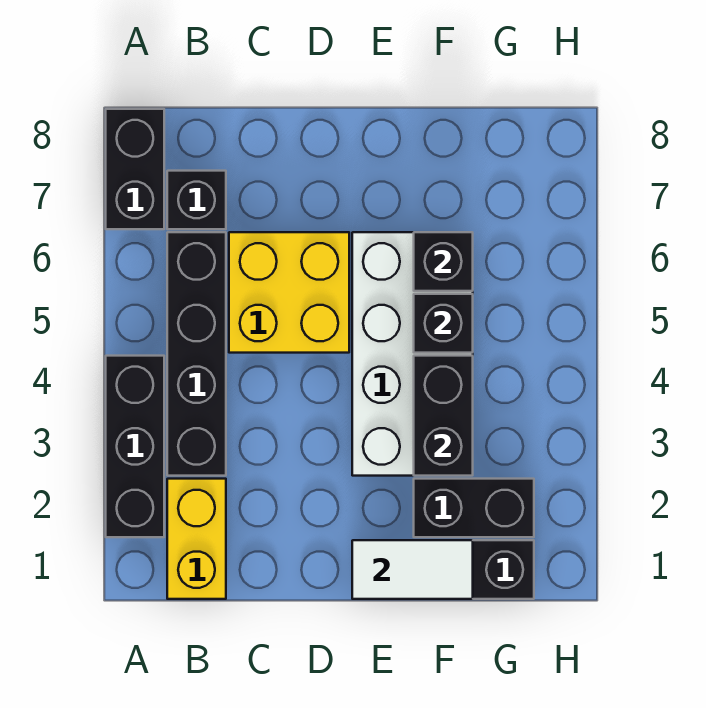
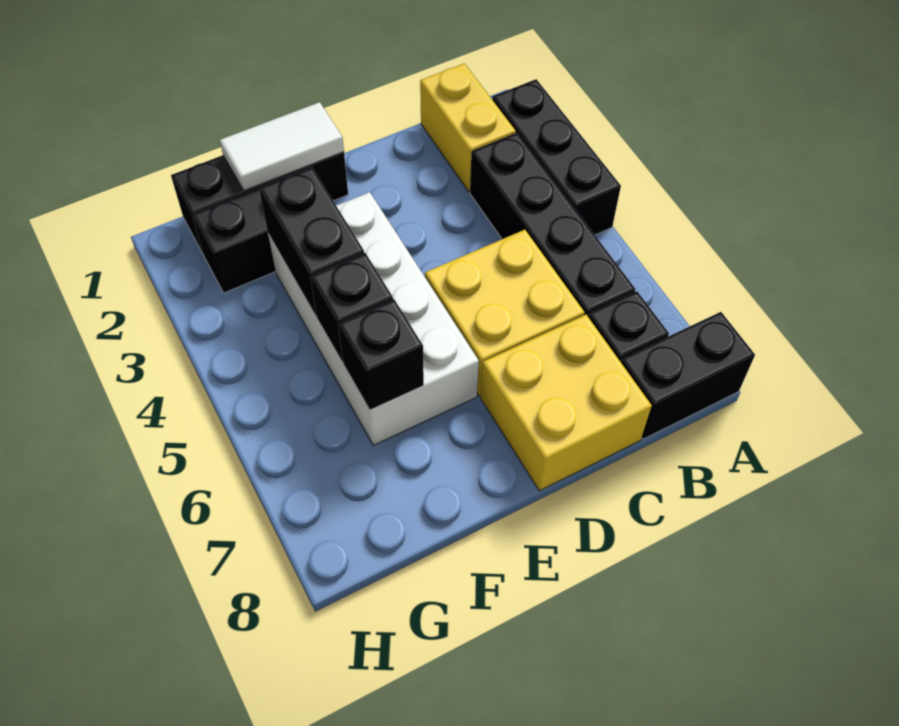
black brick A7:A8 level 1 -> black brick A8:B8 level 1
none -> yellow brick C7:D8 level 1

